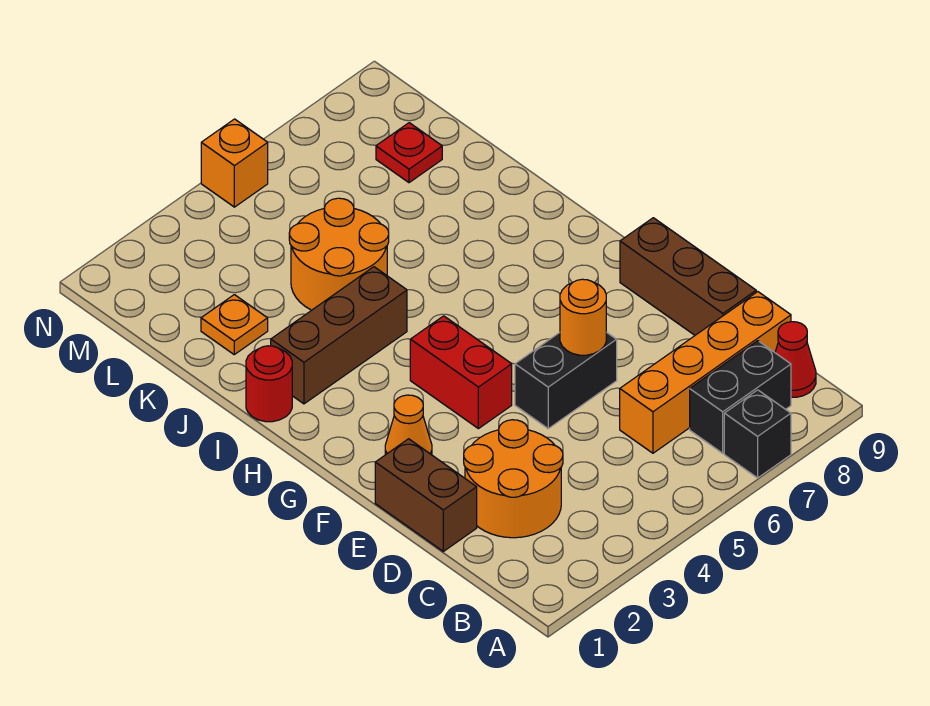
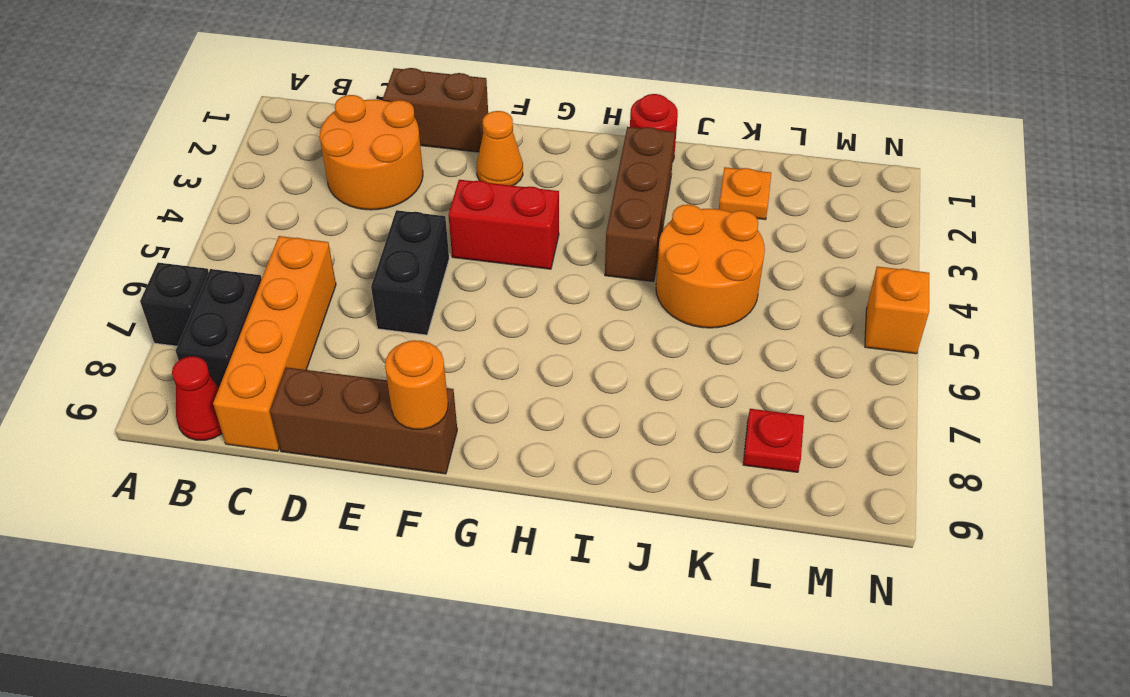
orange round brick E6 level 2 -> orange round brick F9 level 2

